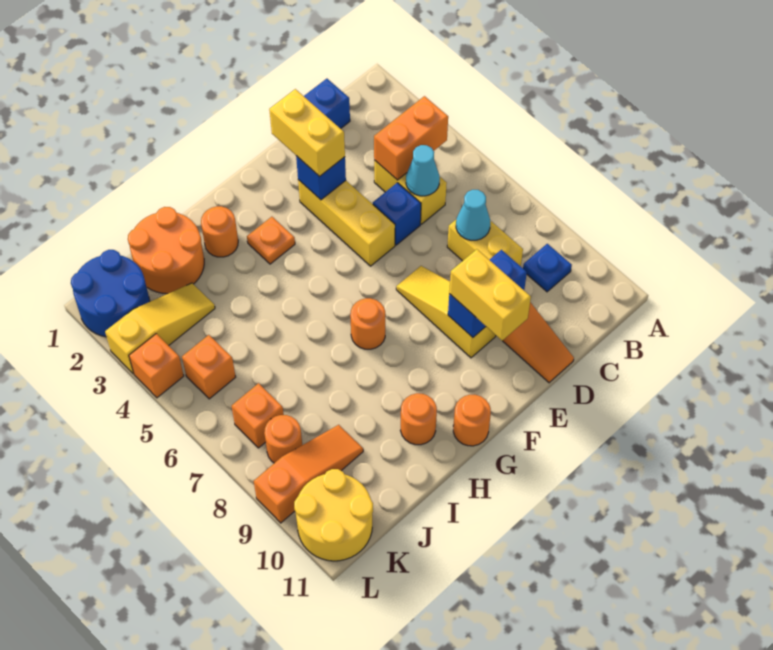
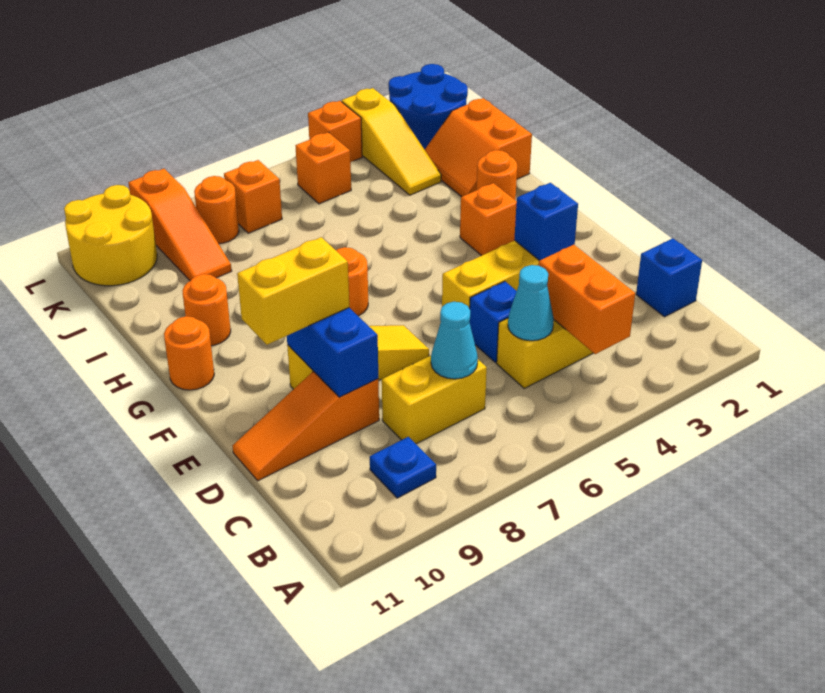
yellow brick E2:E3 level 3 -> none
orange plate G3 level 1 -> orange brick G3 level 1
orange round brick I1:J2 level 1 -> orange slope I1:J2 level 1 top 1

